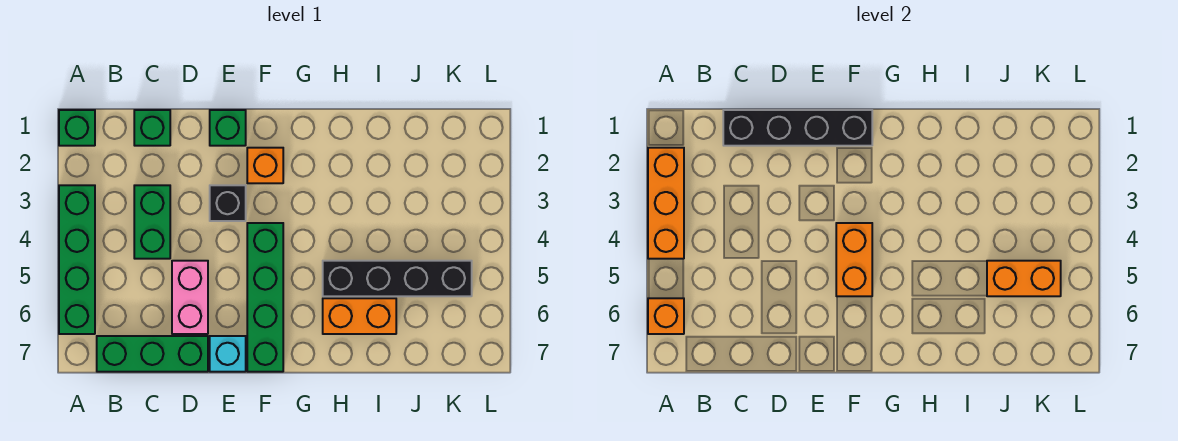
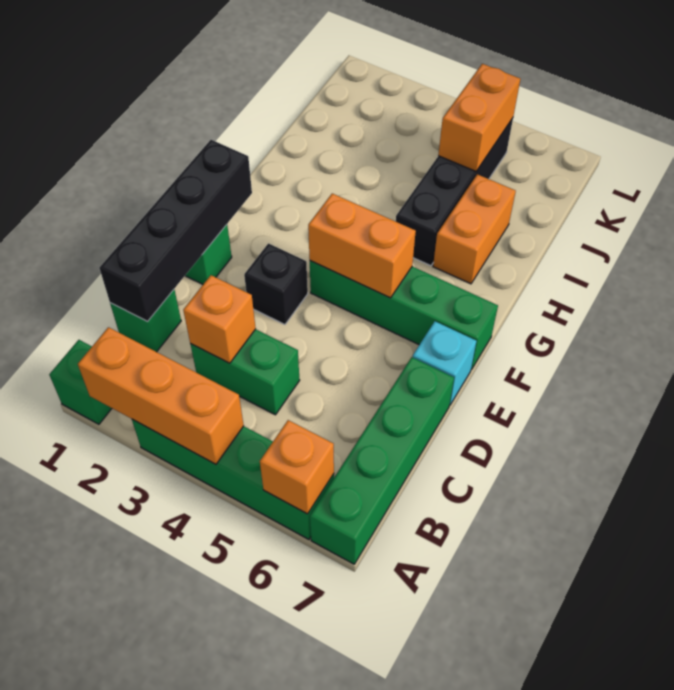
green brick B7:D7 level 1 -> green brick A7:D7 level 1
pink brick D5:D6 level 1 -> none
orange brick F2 level 1 -> orange brick C3 level 2

